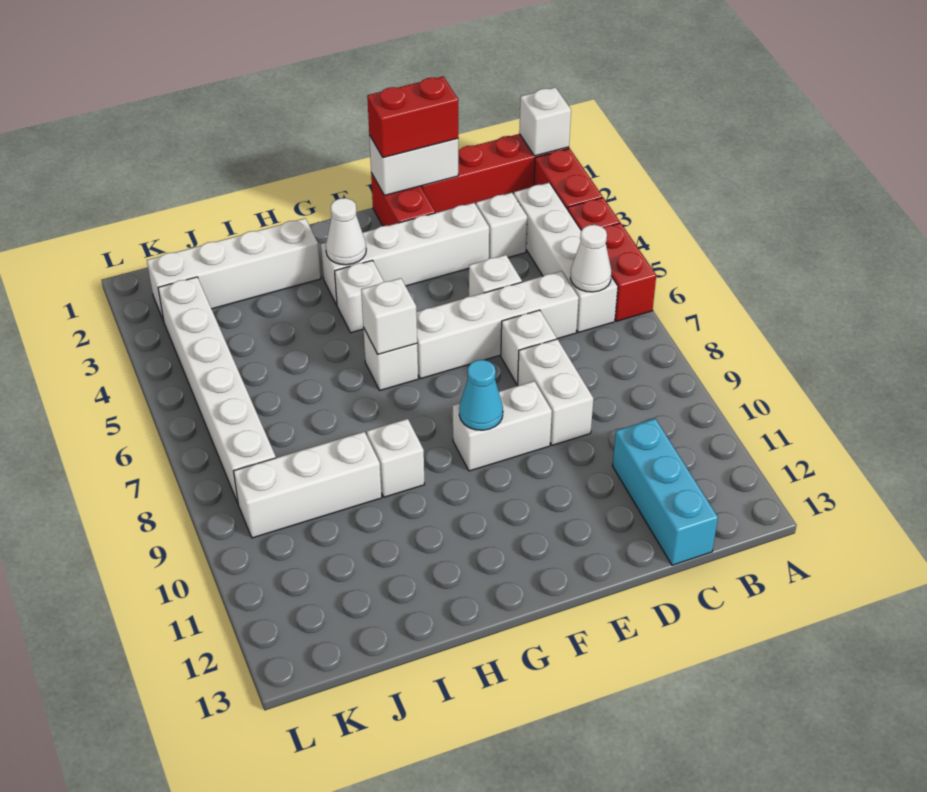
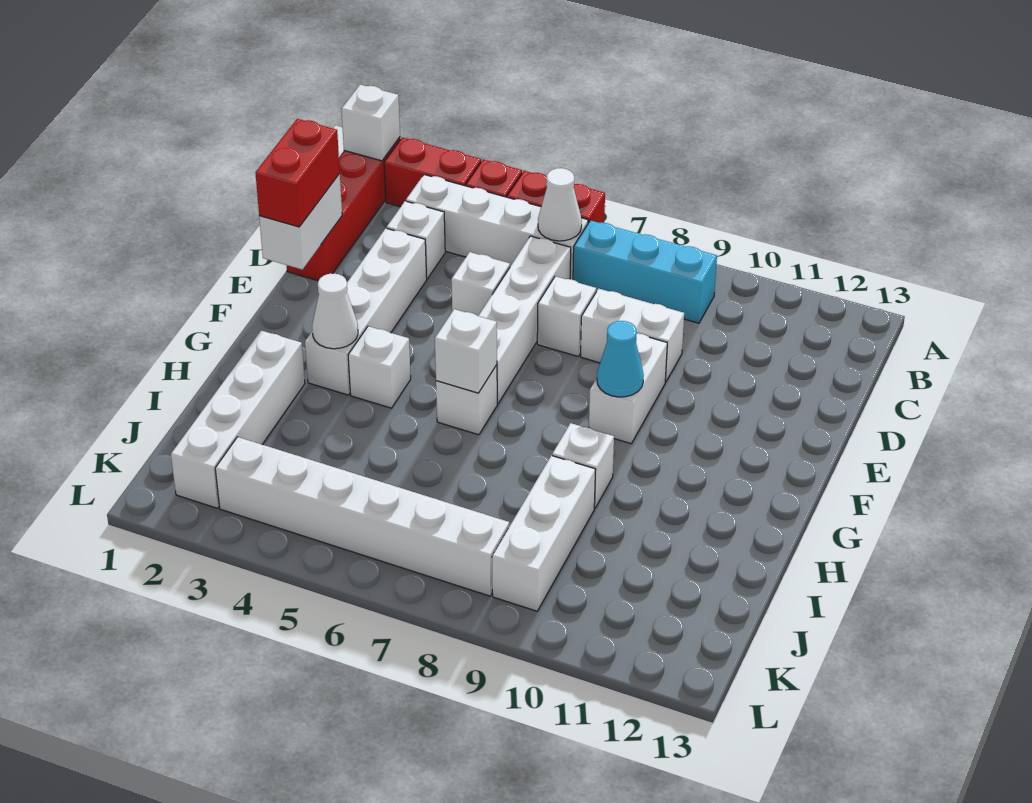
cyan brick C11:C13 level 1 -> cyan brick B7:B9 level 1
red brick E1:E2 level 1 -> none

